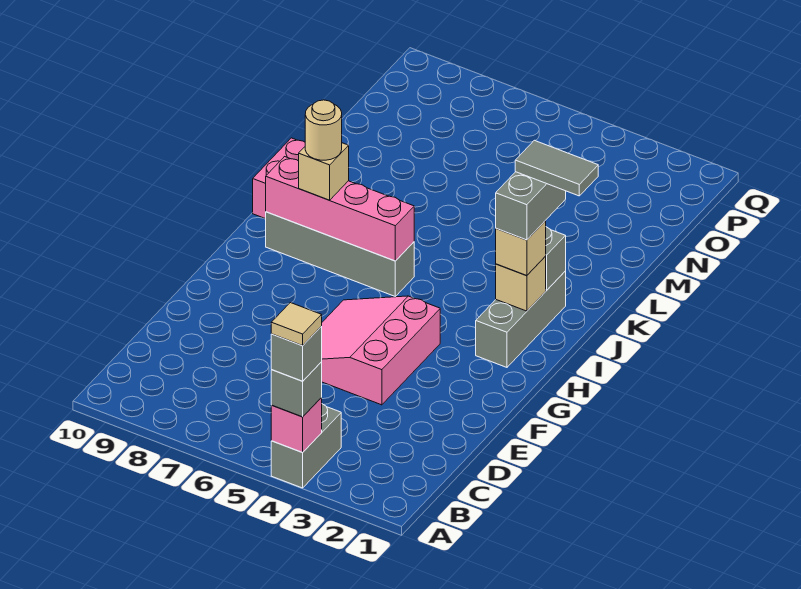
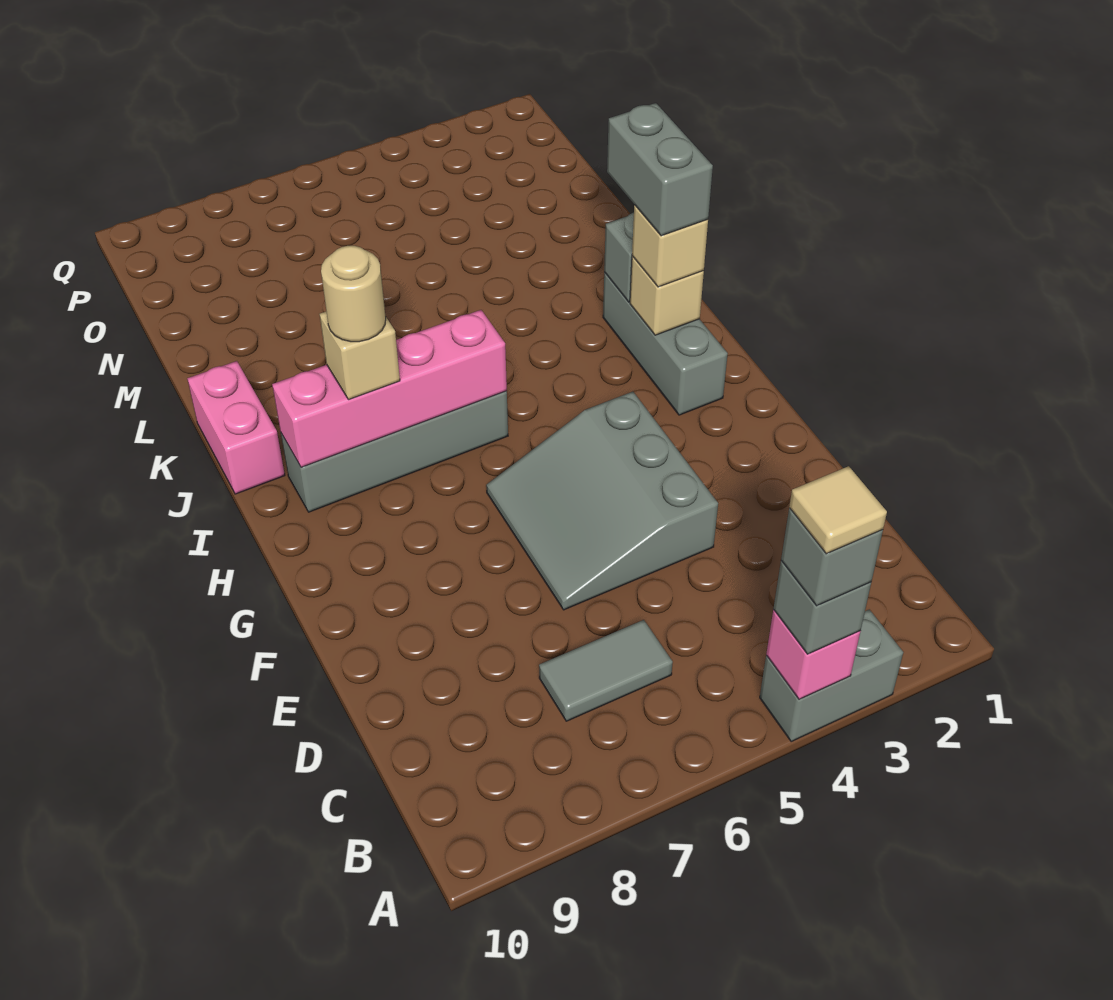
grey brick A4:B4 level 1 -> grey brick A3:A4 level 1
pink slope E4:G6 level 1 top 4 -> grey slope E4:G6 level 1 top 4
grey tile J1:J2 level 5 -> grey tile C6:C7 level 1

